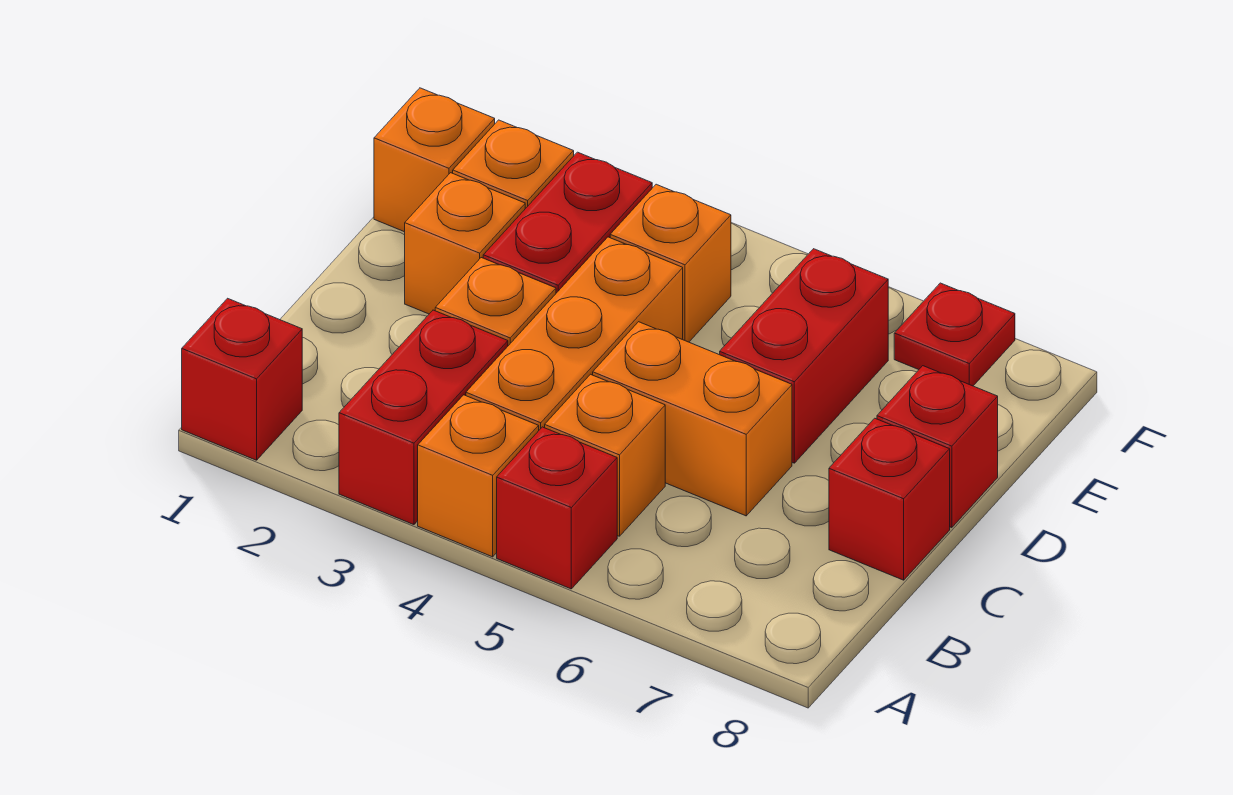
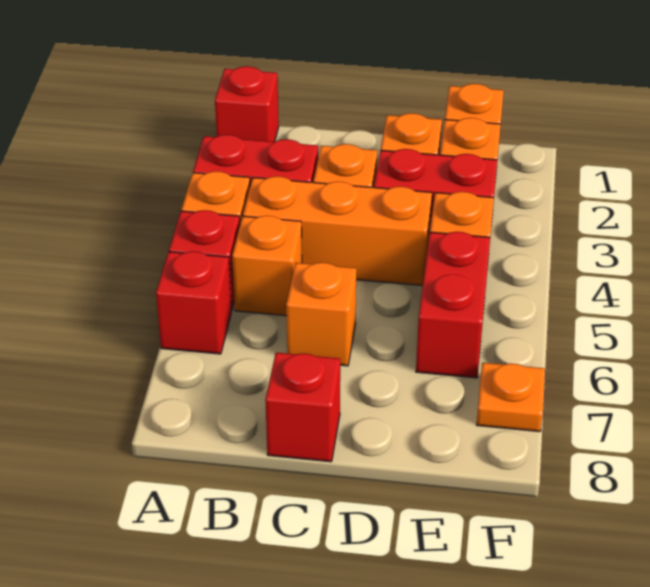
orange brick C5:C6 level 1 -> orange brick C6 level 1
red brick D6:E6 level 1 -> red brick E5:E6 level 1
red brick D8 level 1 -> red brick A6 level 1
red plate F7 level 1 -> orange plate F7 level 1

